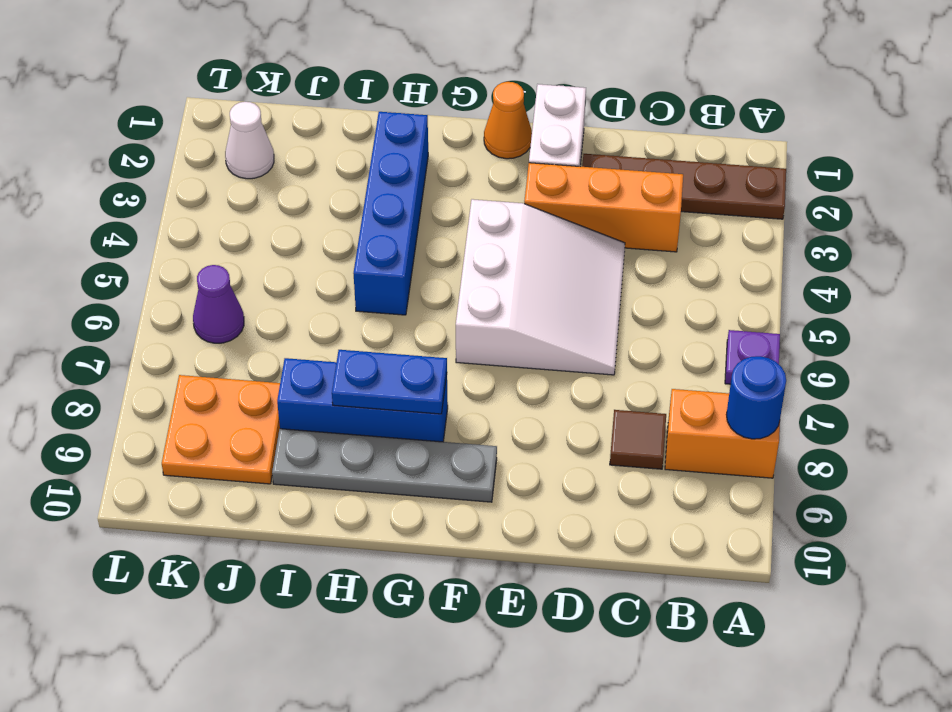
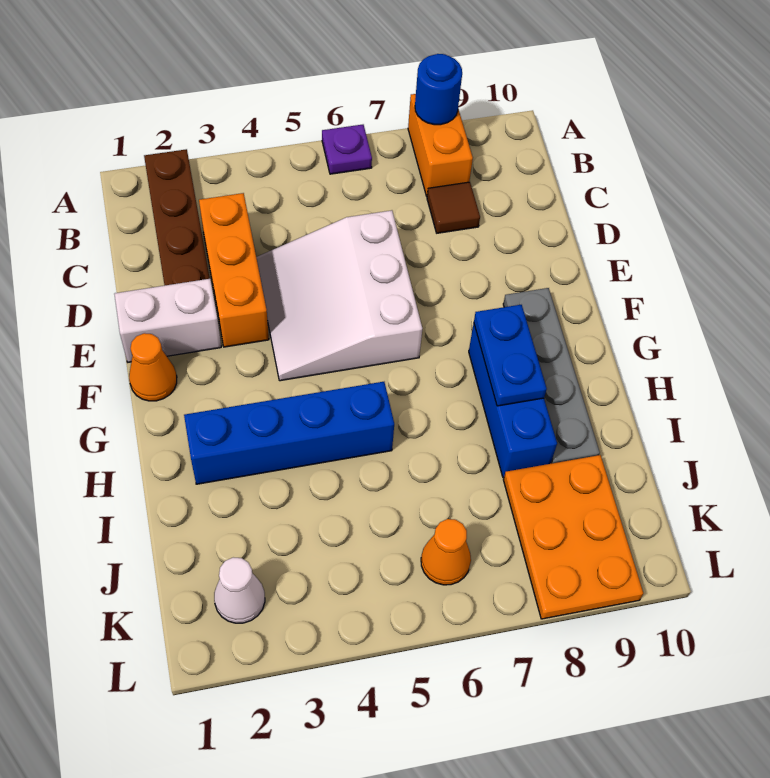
white slope D4:F6 level 1 top F -> white slope D4:F6 level 1 top 6
orange plate J8:K9 level 1 -> orange plate J8:L9 level 1
purple cone K6 level 1 -> orange cone K6 level 1

